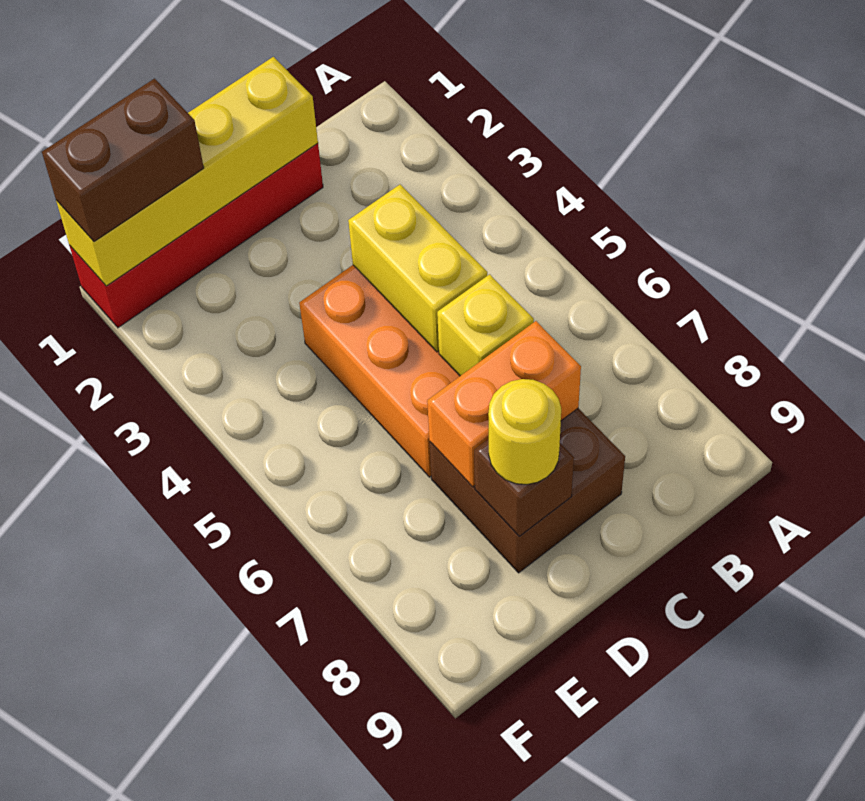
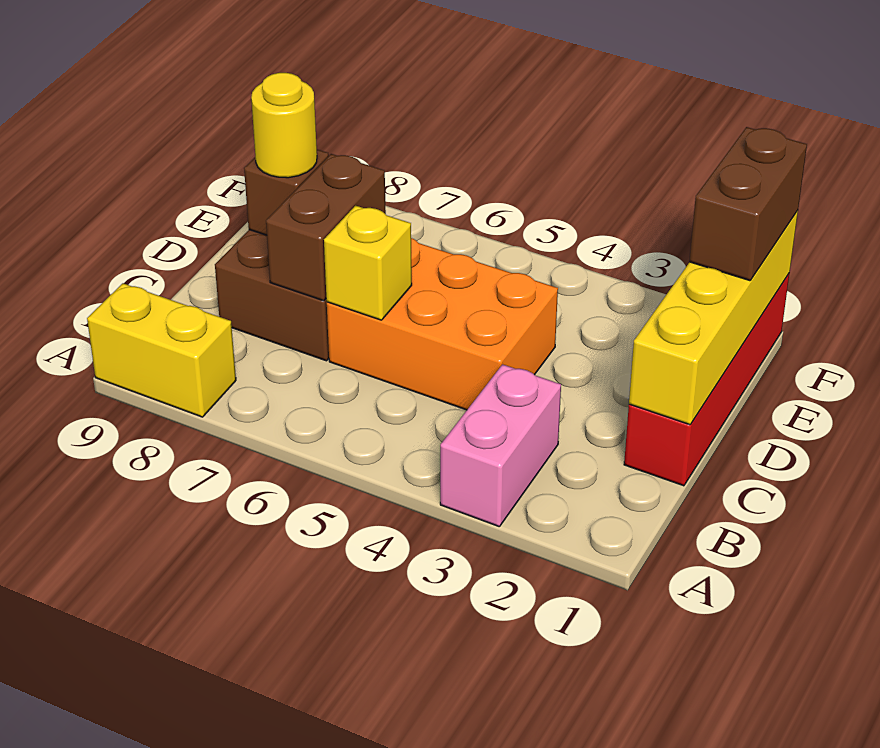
none -> pink brick A3:B3 level 1
yellow brick C4:C5 level 2 -> yellow brick A8:A9 level 1
orange brick C7:D7 level 2 -> brown brick C7:D7 level 2

